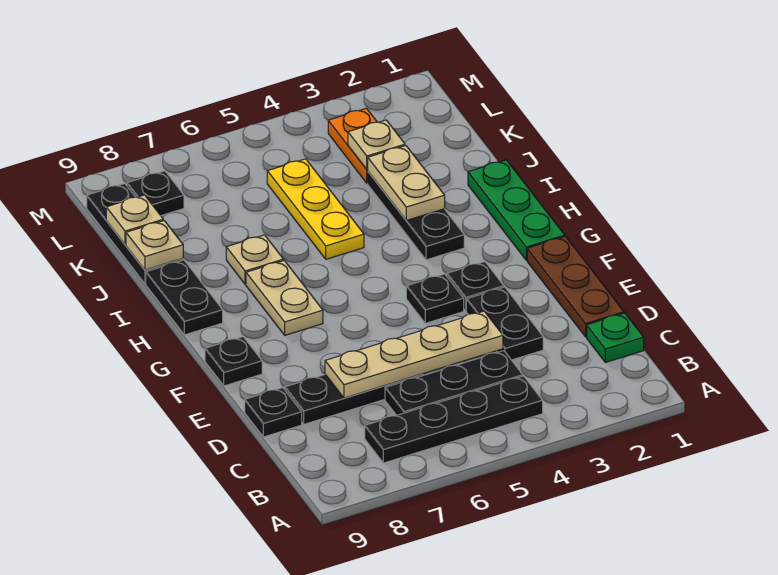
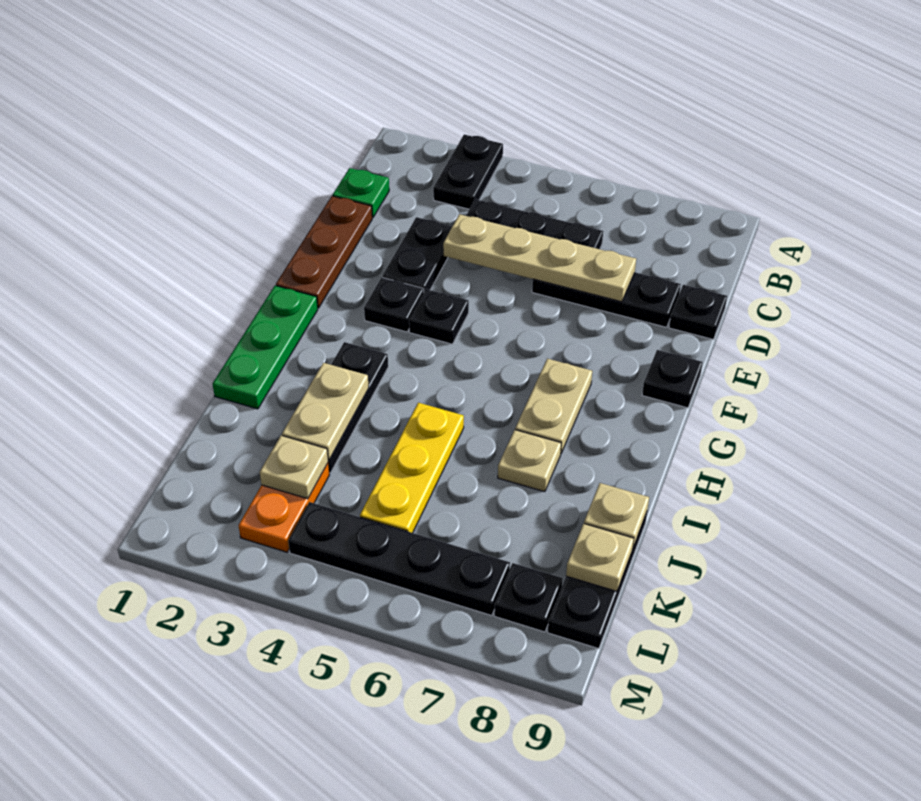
black plate B4:B7 level 1 -> black plate L4:L7 level 1
black plate H9:I9 level 1 -> black plate A3:B3 level 1

